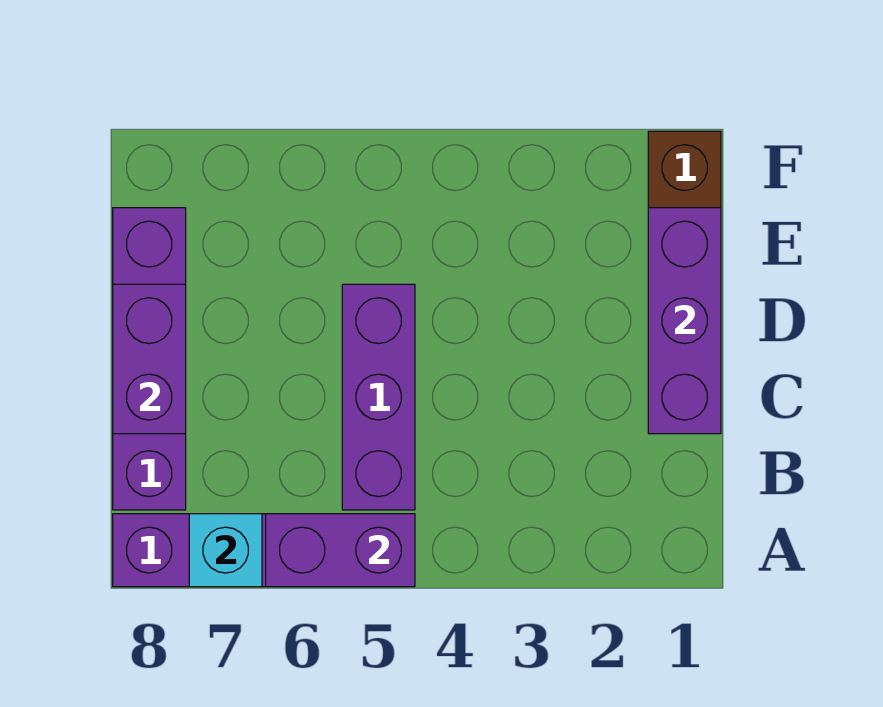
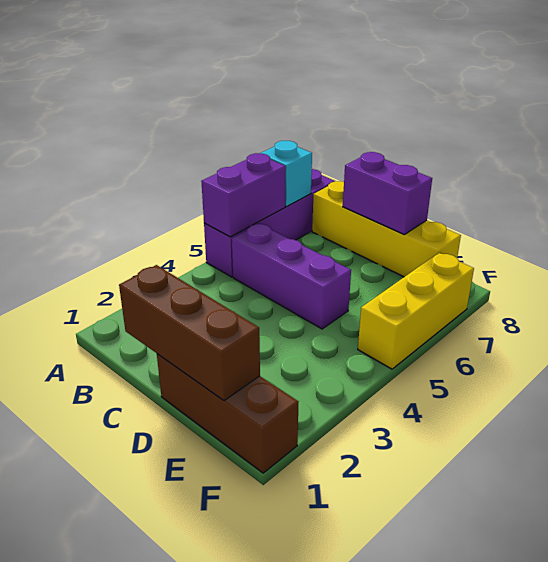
purple brick B8:E8 level 1 -> yellow brick B8:E8 level 1
purple brick C1:E1 level 2 -> brown brick C1:E1 level 2
none -> yellow brick F5:F7 level 1

